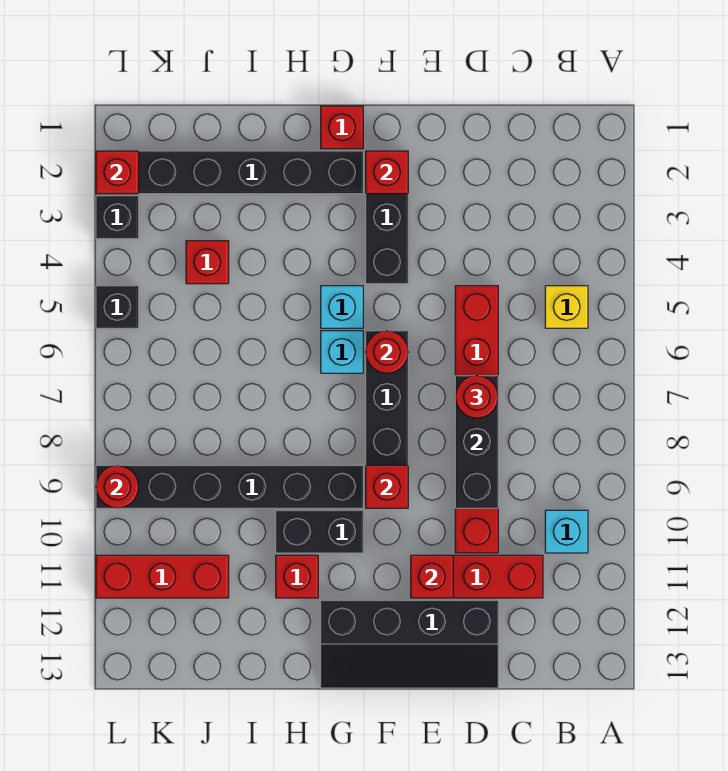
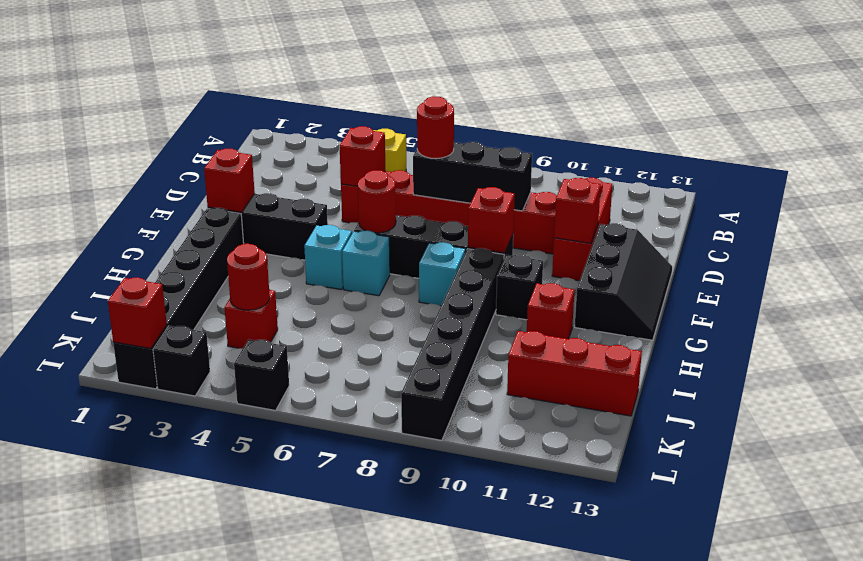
cyan brick B10 level 1 -> cyan brick G8 level 1
black slope D12:G13 level 1 top 12 -> black slope E12:G13 level 1 top 12
red brick G1 level 1 -> red brick D5 level 2
black brick G10:H10 level 1 -> black brick G10 level 1
red brick J11:L11 level 1 -> red brick J11:J13 level 1
red round brick L9 level 2 -> red round brick J4 level 2

